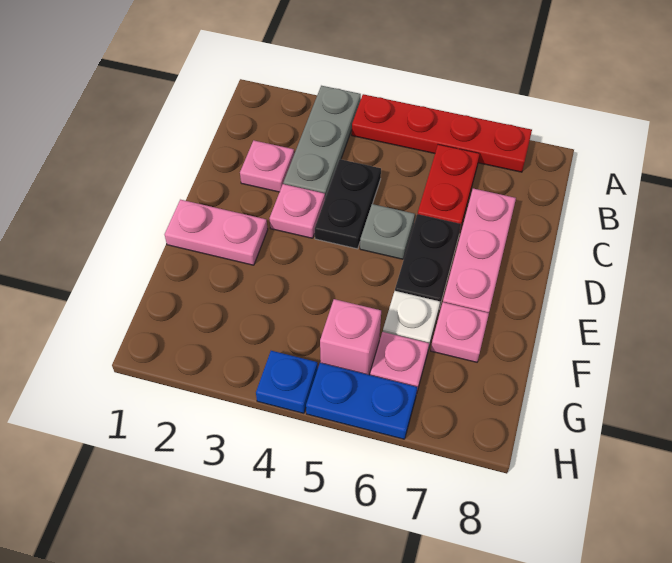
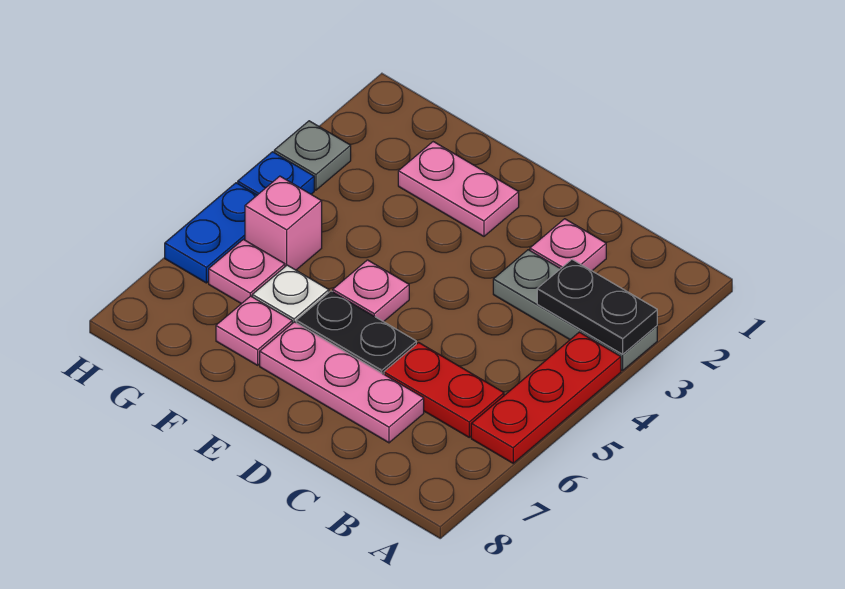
red plate A4:A7 level 1 -> red plate A4:A6 level 1
black plate C4:D4 level 1 -> black plate A3:B3 level 2
pink plate D3 level 1 -> pink plate E5 level 1
grey plate D5 level 1 -> grey plate H3 level 1
pink plate E1:E2 level 1 -> pink plate E2:F2 level 1

